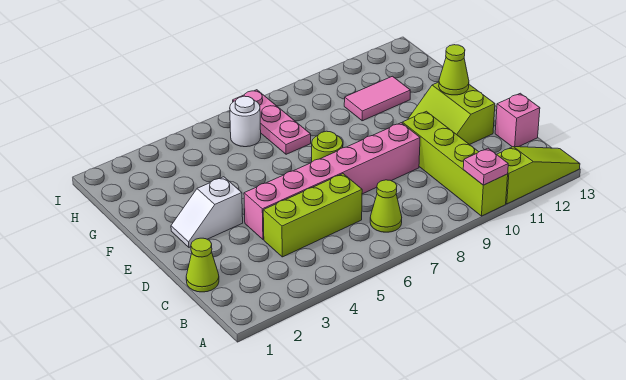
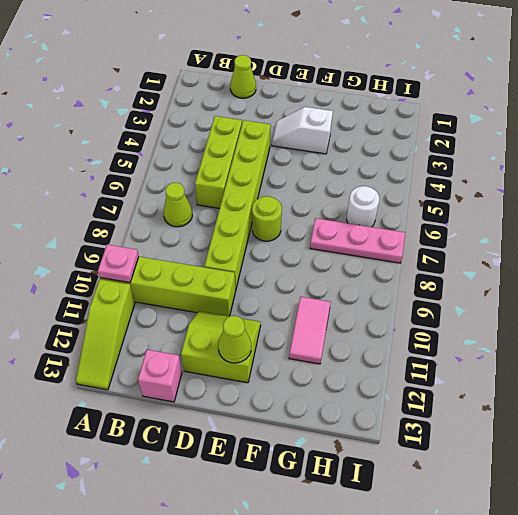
pink brick D4:D9 level 1 -> lime brick D4:D9 level 1
white slope E2:E3 level 1 top 3 -> white slope E3:F3 level 1 top F

